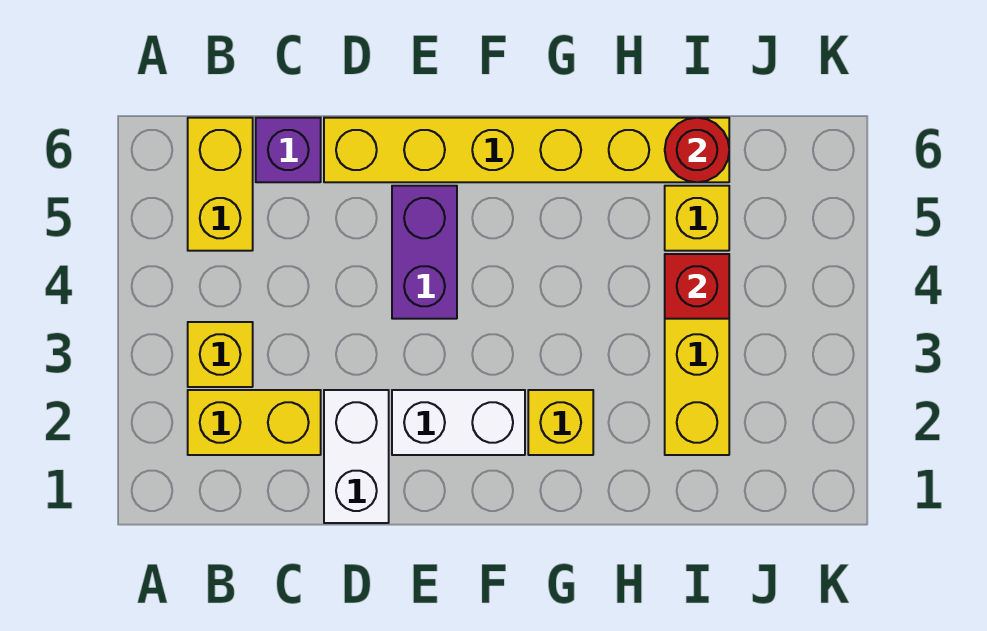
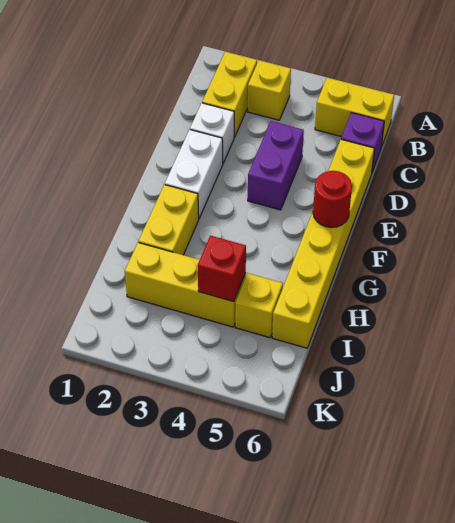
white brick D1:D2 level 1 -> white brick D2 level 1
purple brick E4:E5 level 1 -> purple brick D4:E4 level 1
yellow brick G2 level 1 -> yellow brick G2:H2 level 1
red round brick I6 level 2 -> red round brick F6 level 2

